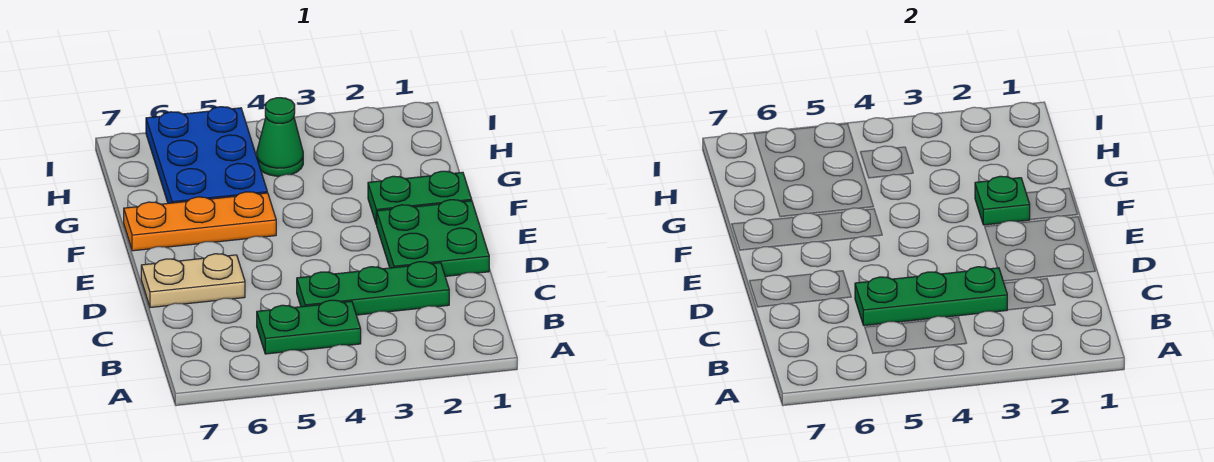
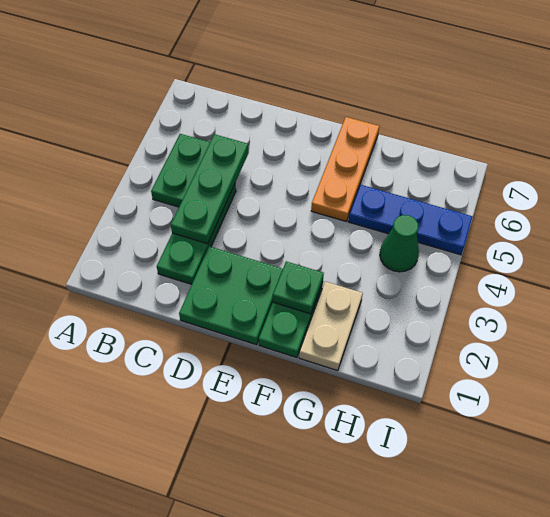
tan plate D6:D7 level 1 -> tan plate G1:G2 level 1
blue plate G5:I6 level 1 -> blue plate G5:I5 level 1

